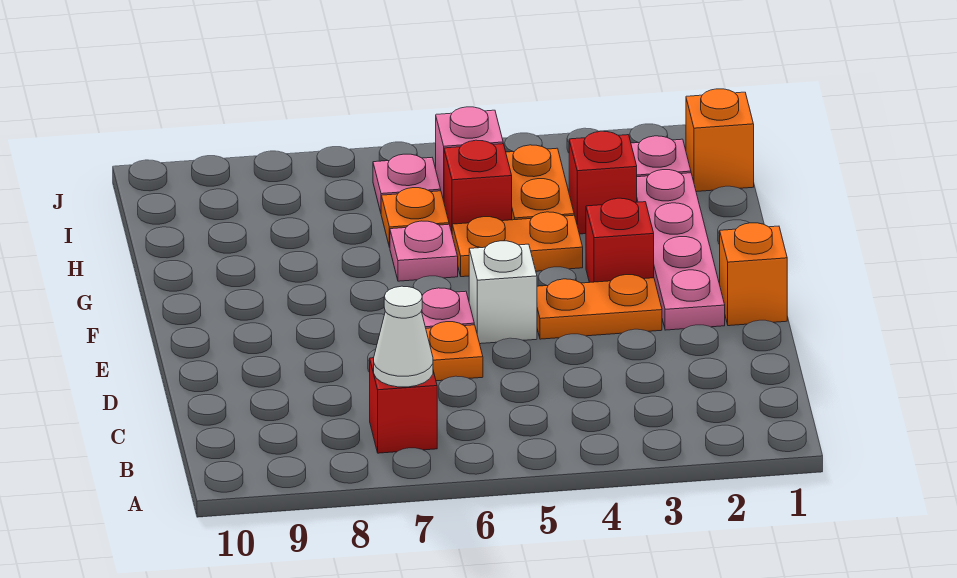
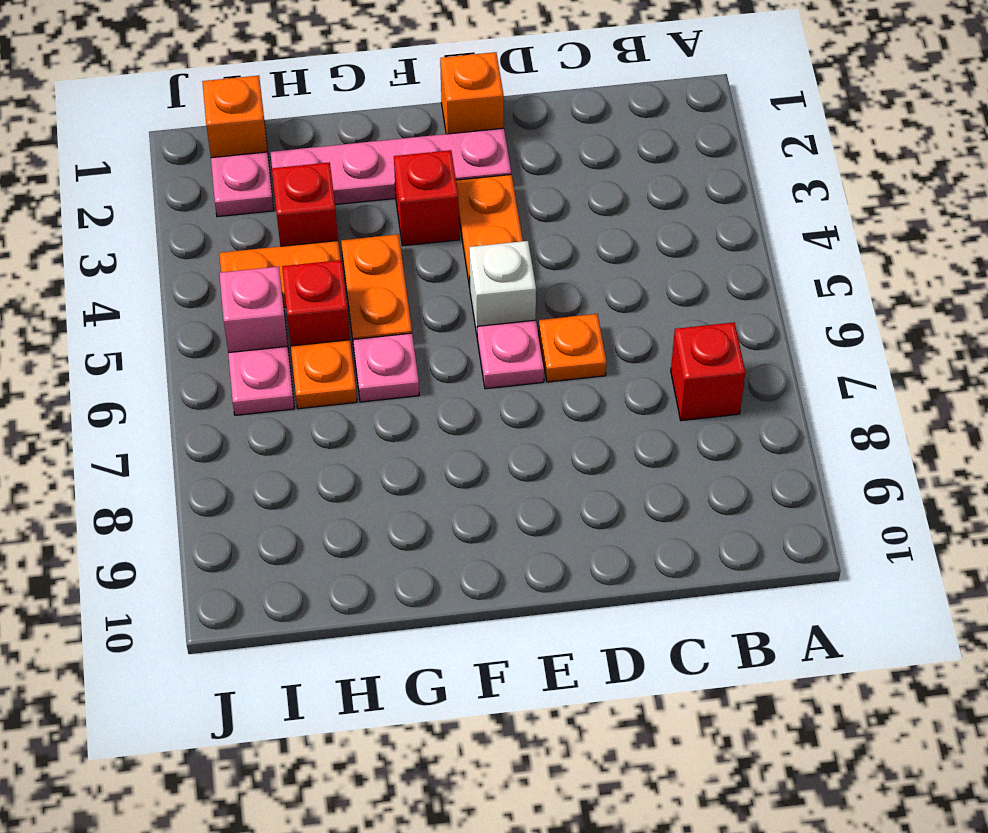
white cone B7 level 2 -> none

